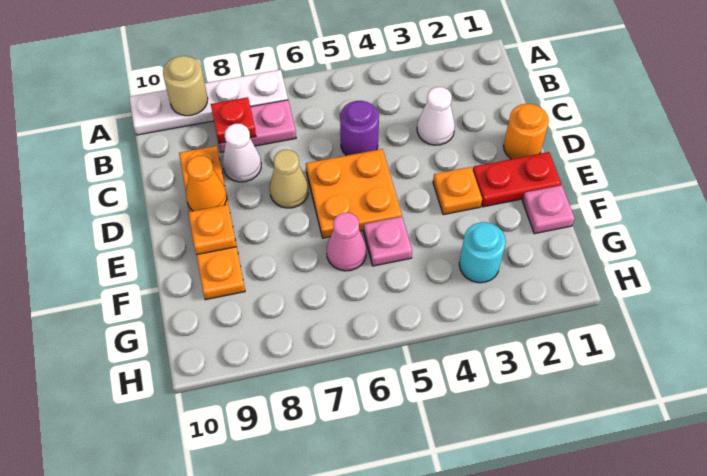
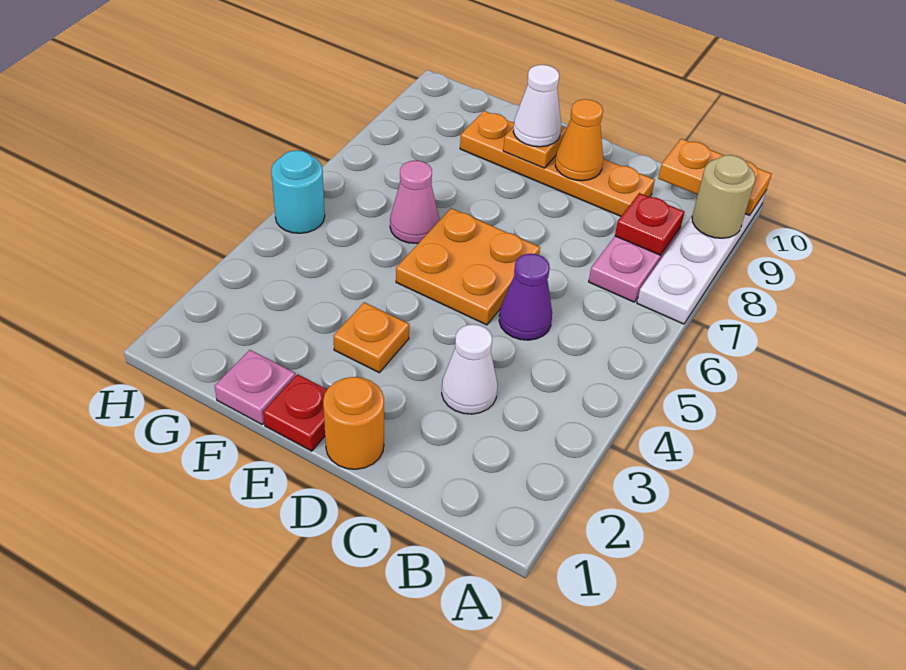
none -> orange plate A10:B10 level 2
purple round brick C5 level 1 -> purple cone C5 level 1
white cone C8 level 1 -> white cone E9 level 3
tan cone D7 level 1 -> none
red plate E1:E2 level 1 -> red plate E1 level 1
pink plate F5 level 1 -> none
cyan round brick G3 level 1 -> cyan round brick H5 level 1

